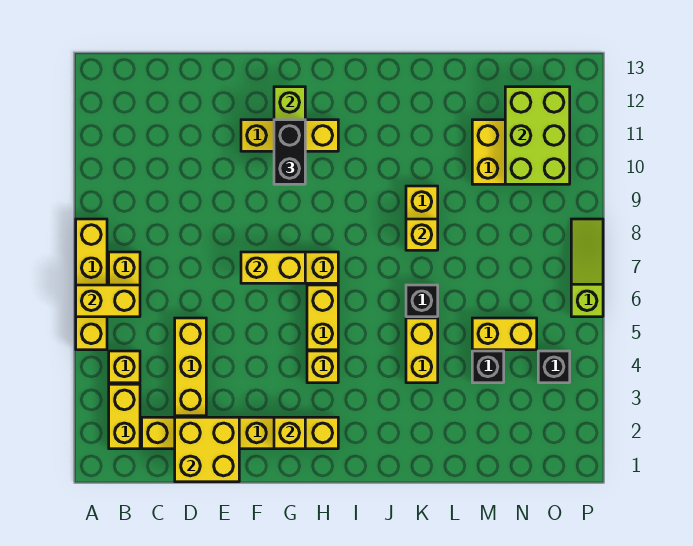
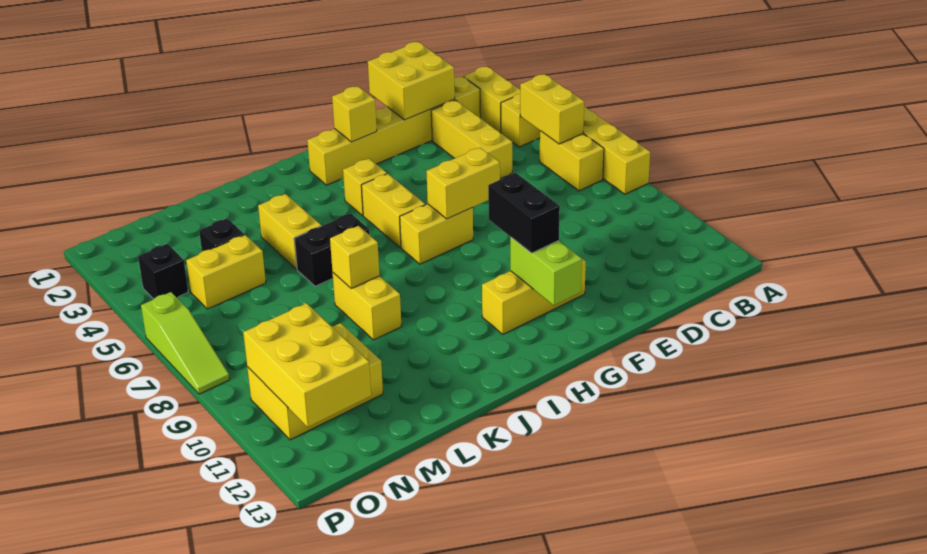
yellow brick A6:B6 level 2 -> yellow brick B5:B6 level 2
black brick K6 level 1 -> black brick J6:K6 level 1
lime brick N10:O12 level 2 -> yellow brick N10:O12 level 2

